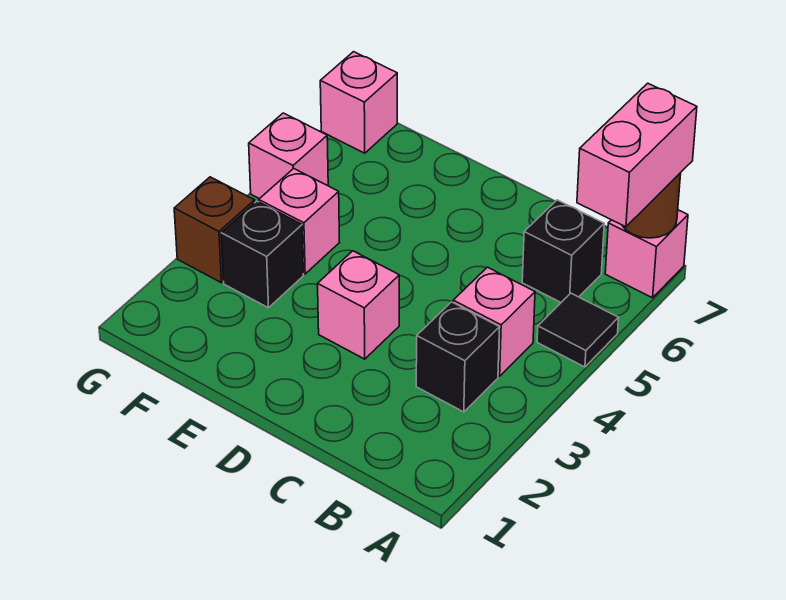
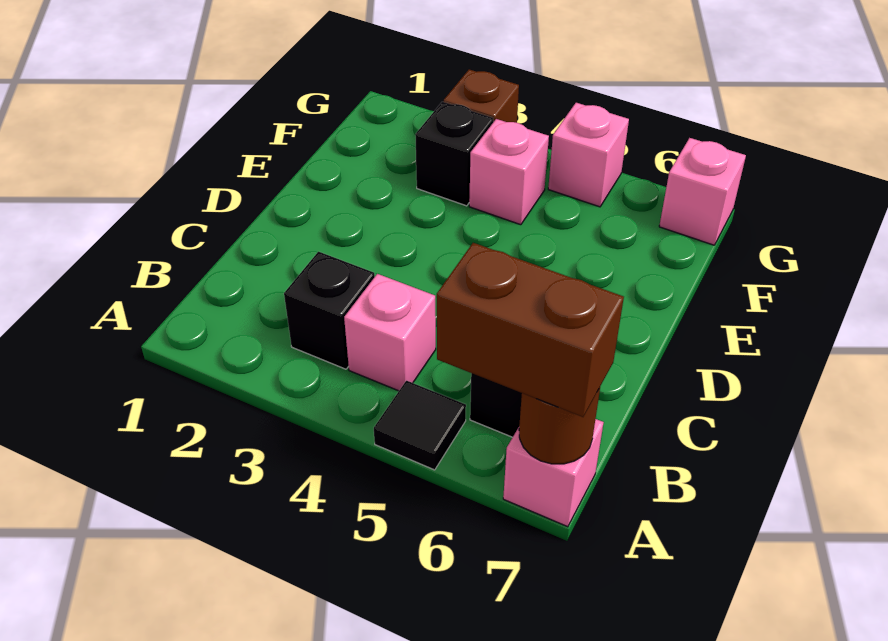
pink brick A6:A7 level 3 -> brown brick A6:A7 level 3
pink brick D3 level 1 -> none

